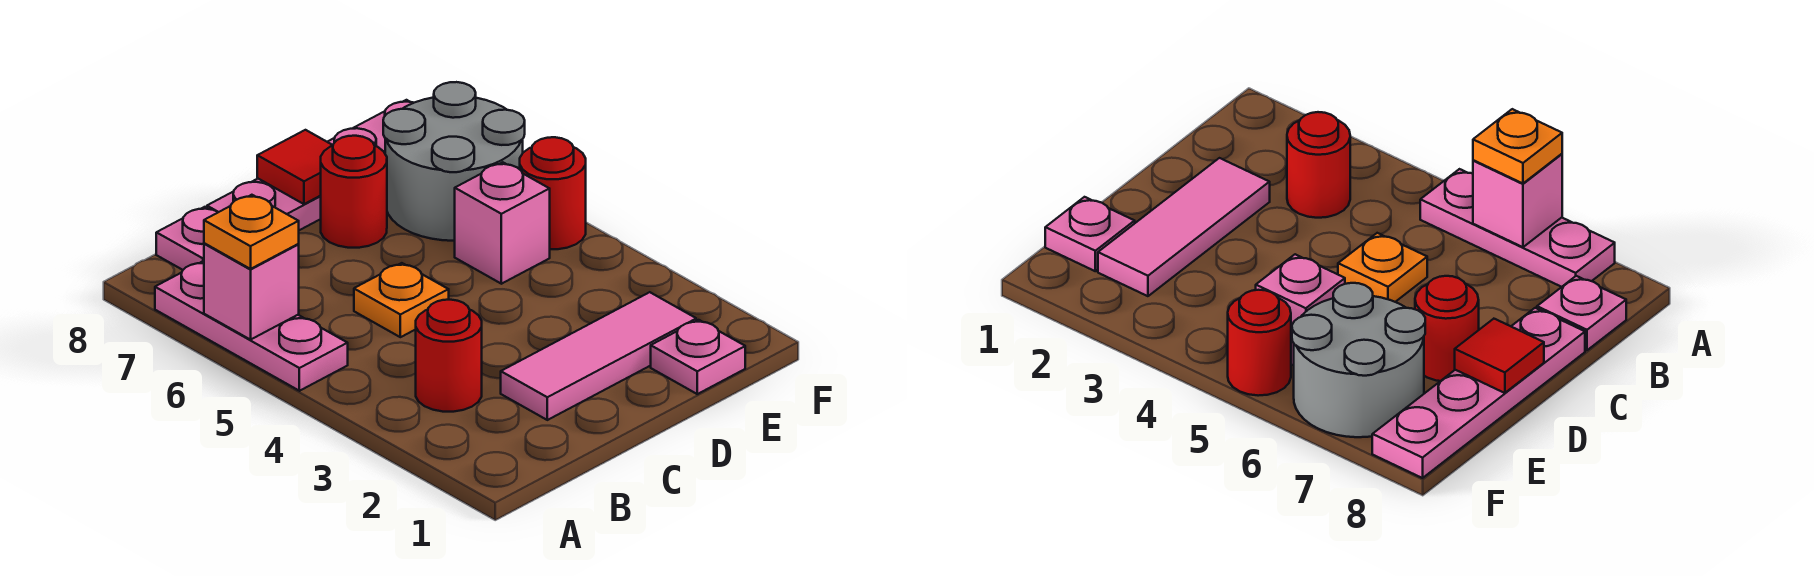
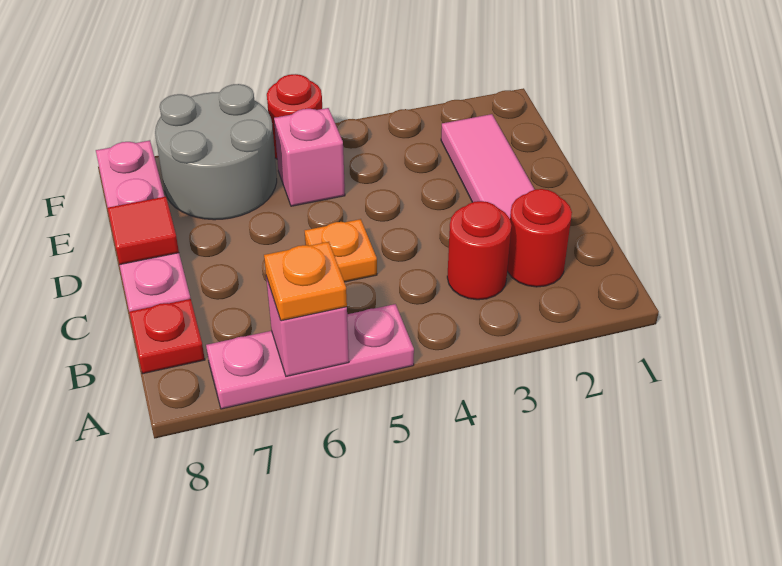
pink plate B8 level 1 -> red plate B8 level 1
red round brick D7 level 1 -> red round brick B2 level 1
pink plate E1 level 1 -> none

